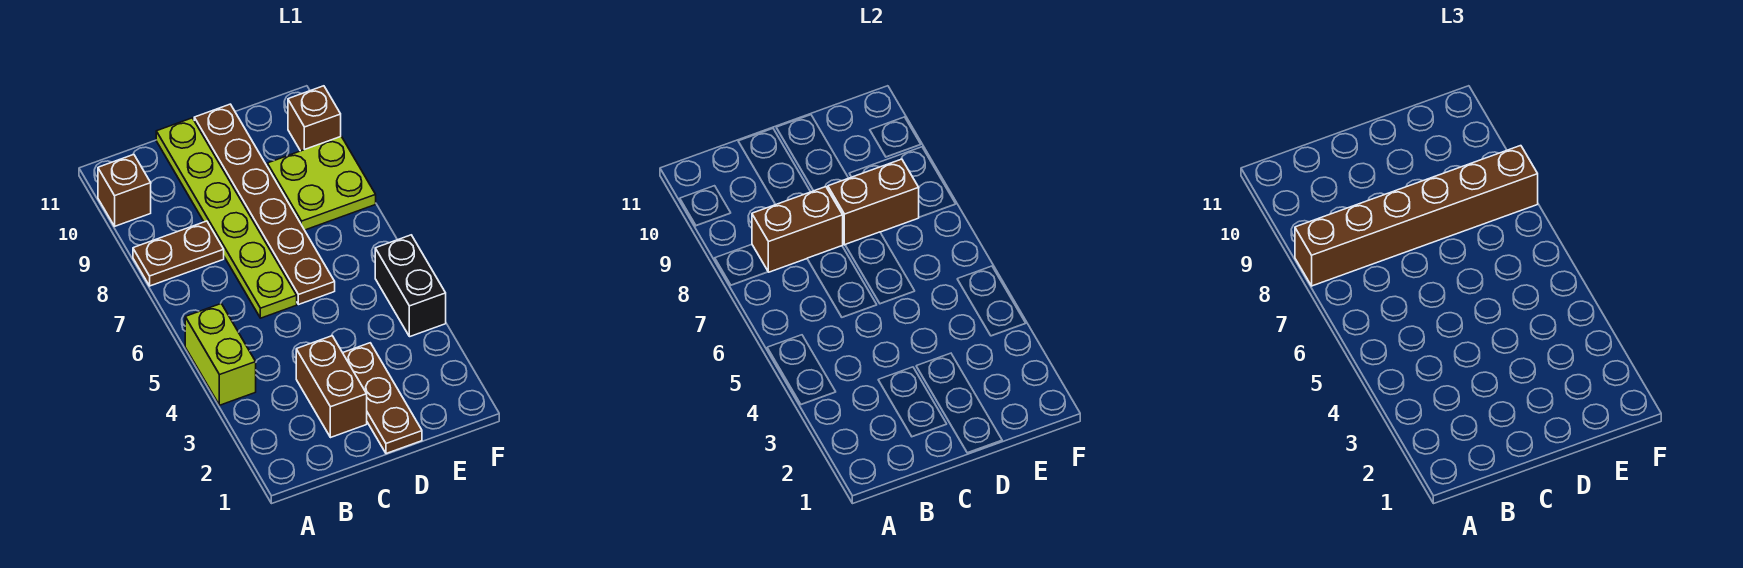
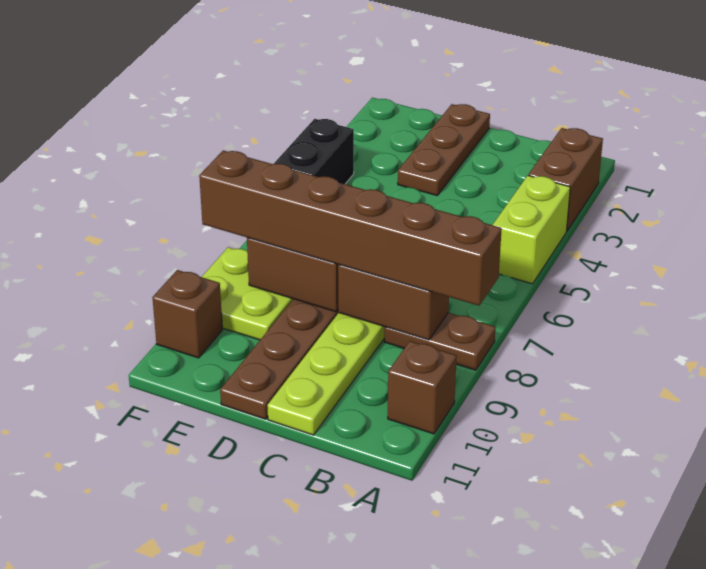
brown brick C2:C3 level 1 -> brown brick A2:A3 level 1

